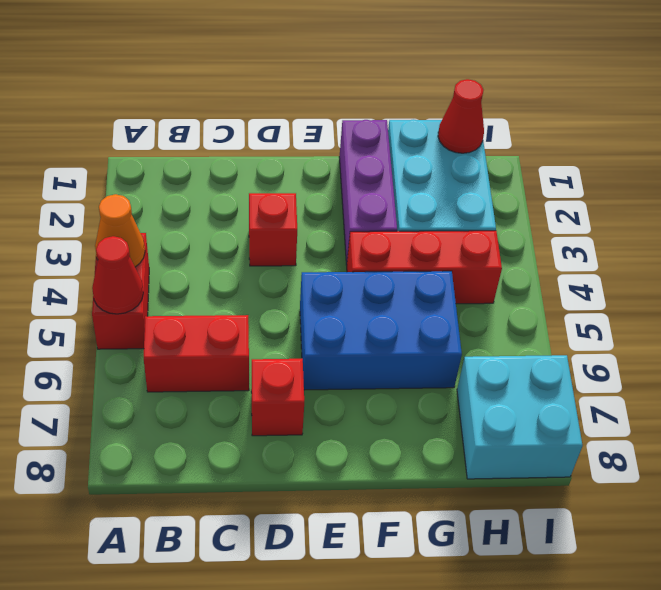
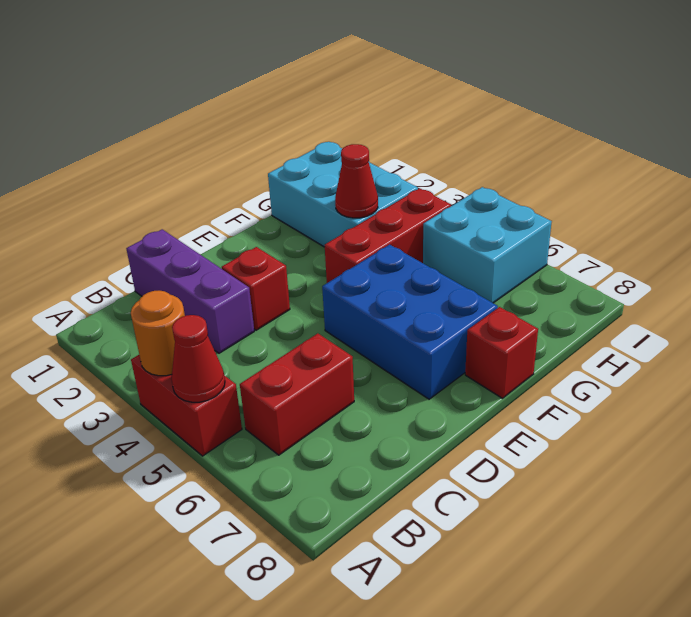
orange cone A4 level 2 -> orange round brick A4 level 2
red brick D7 level 1 -> red brick F8 level 1
blue brick E5:G6 level 1 -> blue brick E5:F7 level 1
purple brick F1:F3 level 1 -> purple brick C1:C3 level 1
red cone H1 level 2 -> red cone G3 level 2
cyan brick H7:I8 level 1 -> cyan brick H5:I6 level 1

